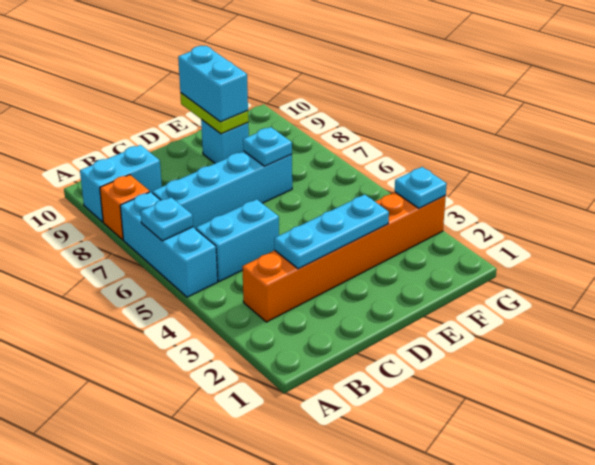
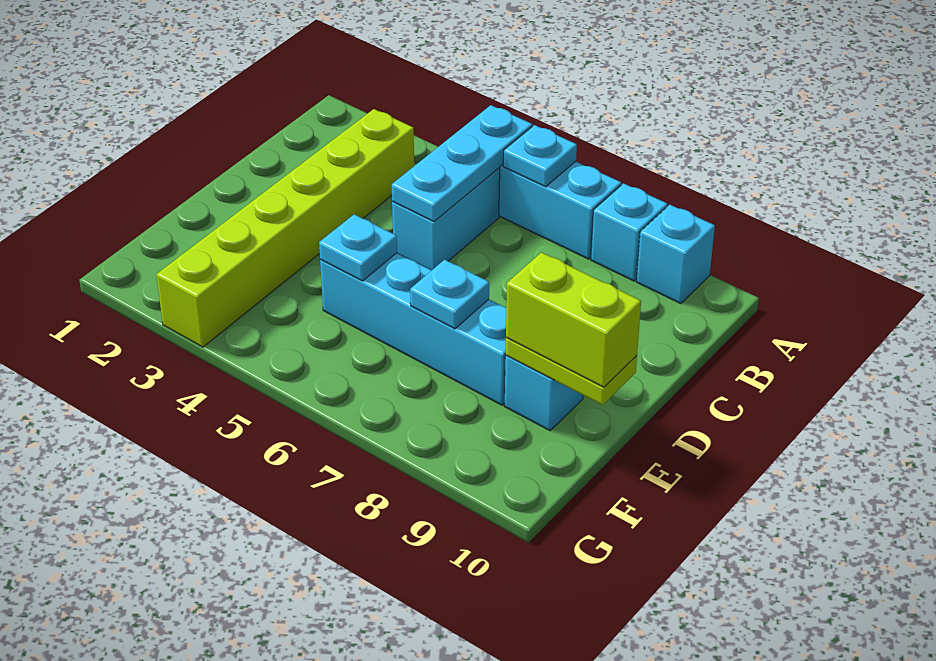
orange brick A8 level 1 -> cyan brick A8 level 1
cyan brick A9:B9 level 1 -> cyan brick A9 level 1
orange brick B3:G3 level 1 -> lime brick B3:G3 level 1
cyan brick B7:E7 level 1 -> cyan brick E5:E8 level 1
cyan plate C3:E3 level 2 -> cyan plate A5:C5 level 2
cyan brick E9:E10 level 3 -> lime brick E9:E10 level 3
cyan plate G3 level 2 -> cyan plate E5 level 2

